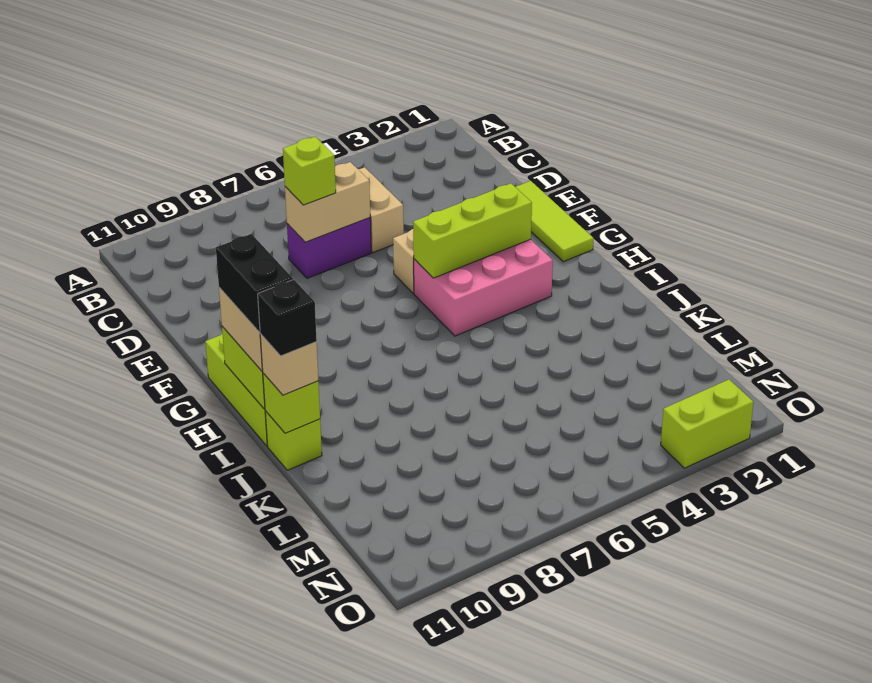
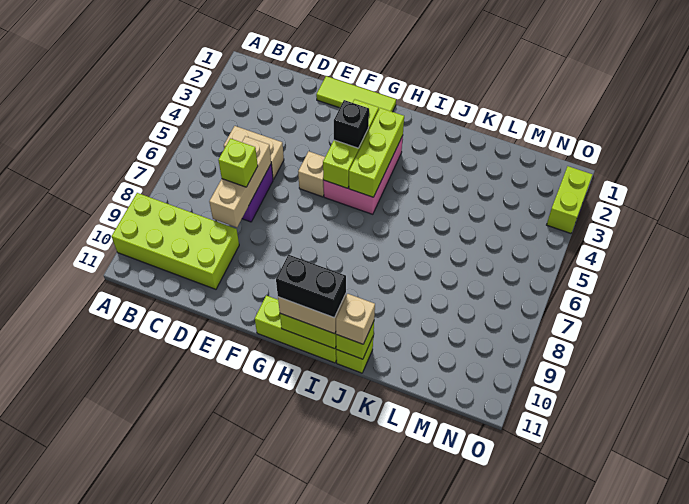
none -> lime brick A9:D10 level 1
tan brick D6:D7 level 2 -> tan brick D6:D8 level 2
none -> lime brick H3:H5 level 2
black brick J11 level 4 -> black brick G4 level 3

